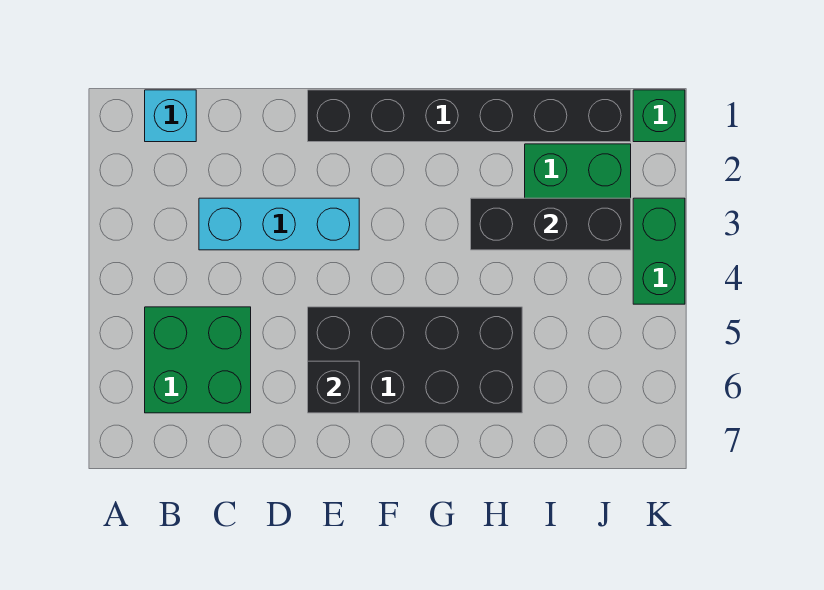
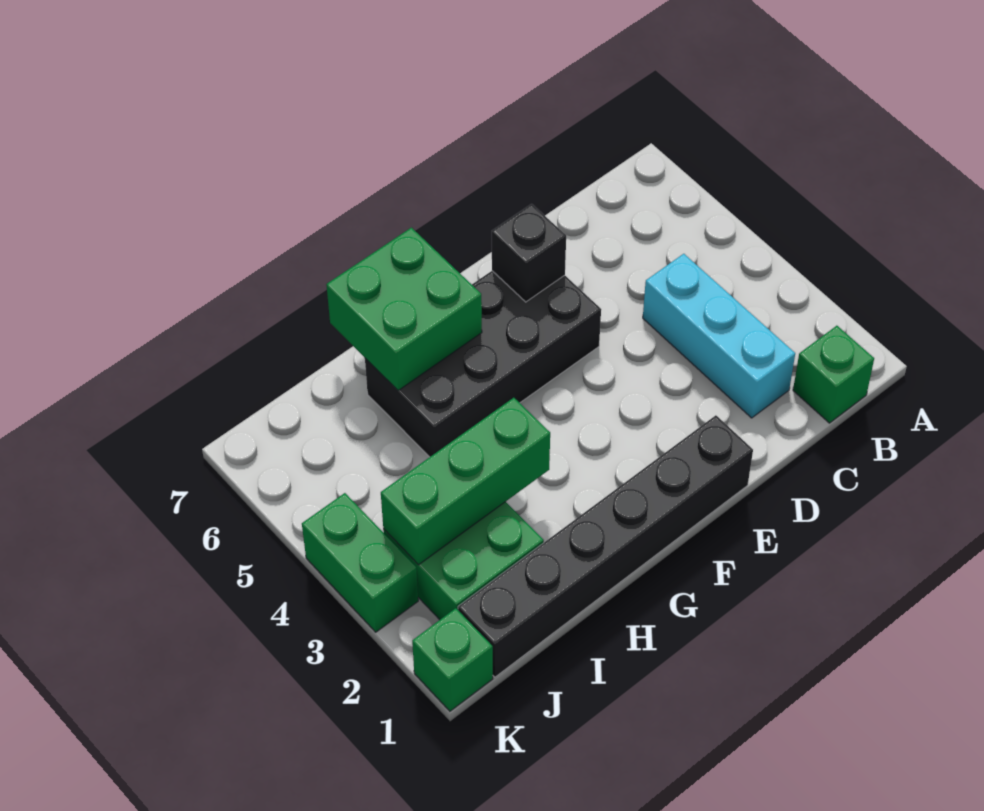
cyan brick B1 level 1 -> green brick B1 level 1
green brick B5:C6 level 1 -> green brick G6:H7 level 2
cyan brick C3:E3 level 1 -> cyan brick C2:C4 level 1
black brick H3:J3 level 2 -> green brick H3:J3 level 2

